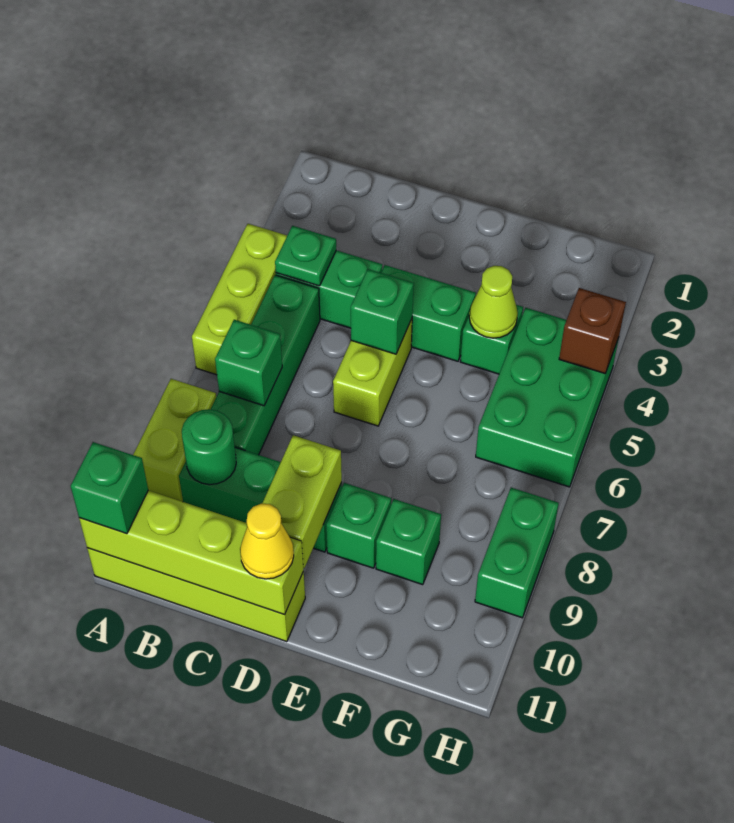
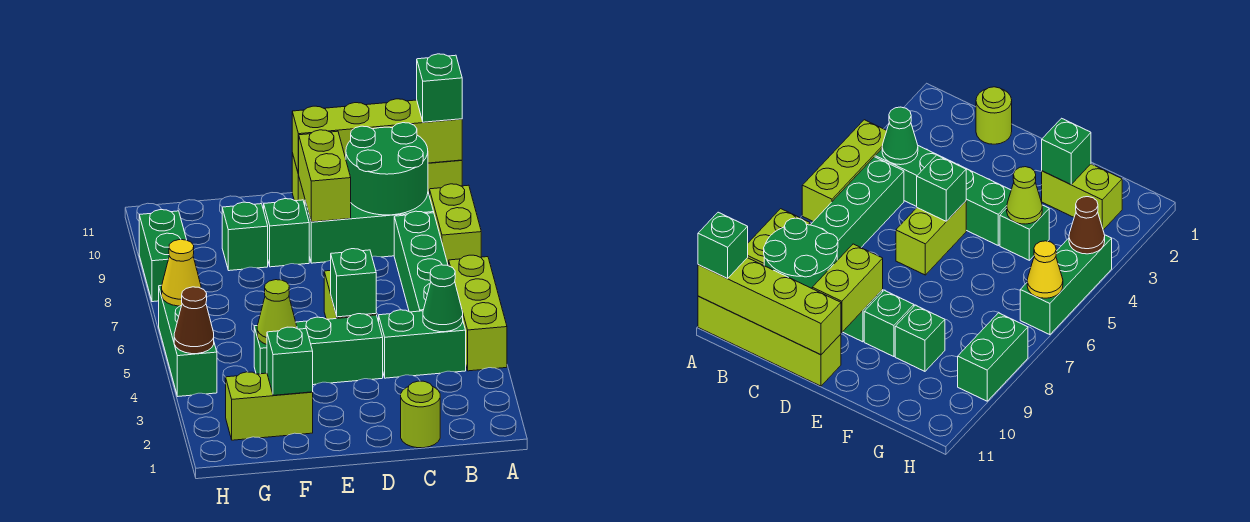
green plate B4 level 2 -> green cone B4 level 2
green brick B7 level 2 -> green brick F2 level 2
green round brick B9 level 2 -> green round brick B9:C10 level 2
none -> lime round brick C1 level 1
yellow cone D11 level 3 -> yellow cone H6 level 2
none -> lime brick F2:G2 level 1
green brick G4:H6 level 1 -> green brick H4:H6 level 1
brown brick H4 level 2 -> brown cone H4 level 2

